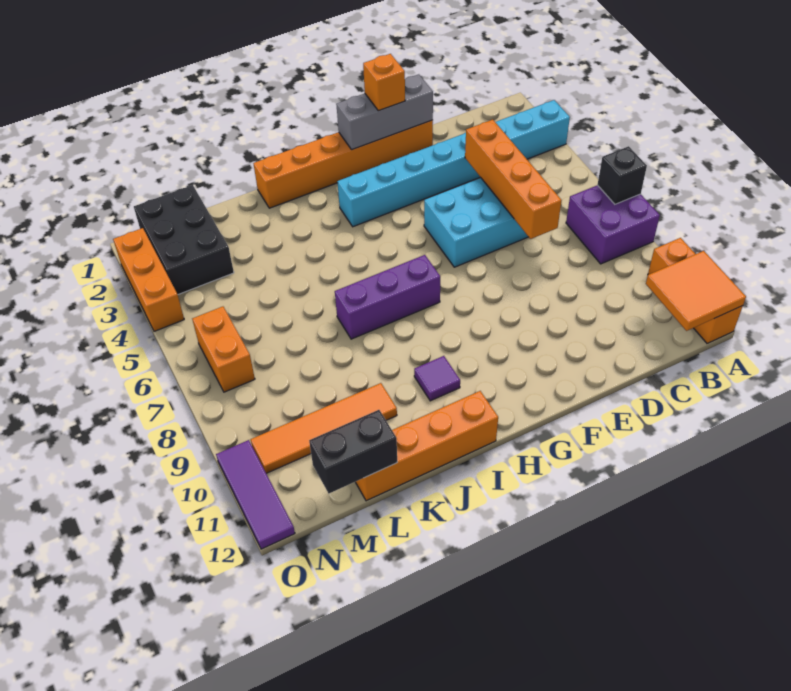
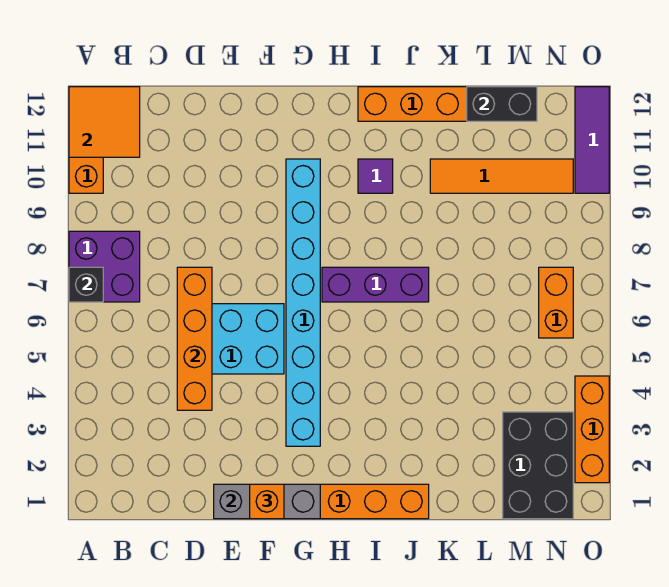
cyan brick A3:H3 level 1 -> cyan brick G3:G10 level 1

